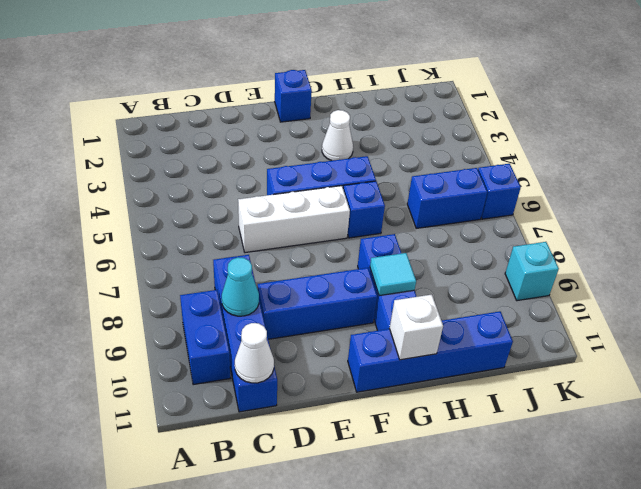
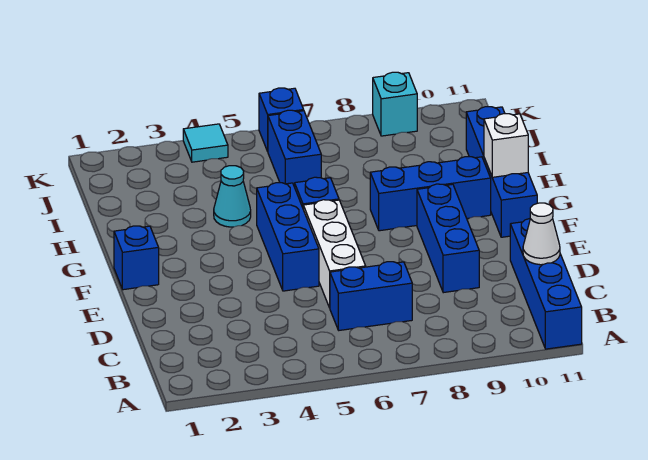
blue brick B9:B10 level 1 -> blue brick C6:C7 level 1
blue brick C8:C11 level 1 -> blue brick A11:D11 level 1
cyan cone C9 level 2 -> cyan cone H4 level 1
white cone G3 level 1 -> none
cyan tile G9 level 2 -> cyan tile K4 level 1

